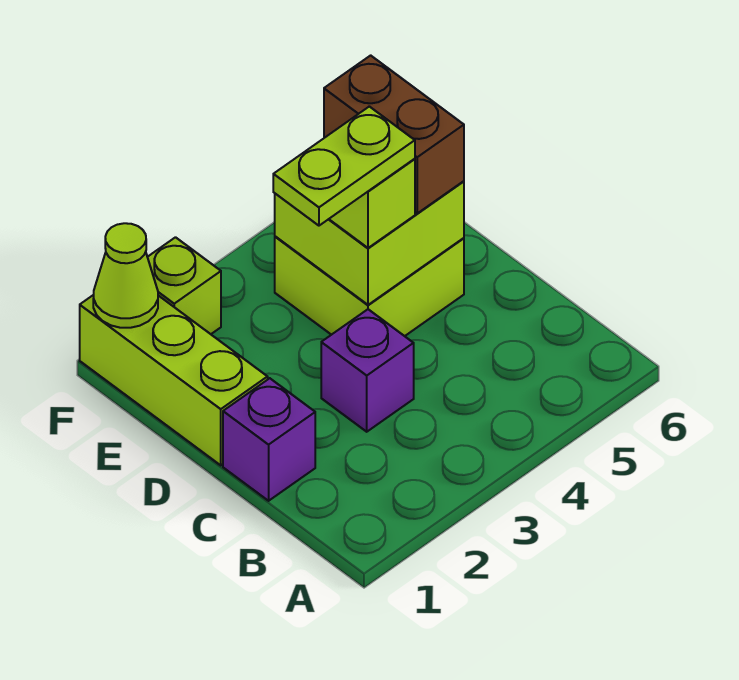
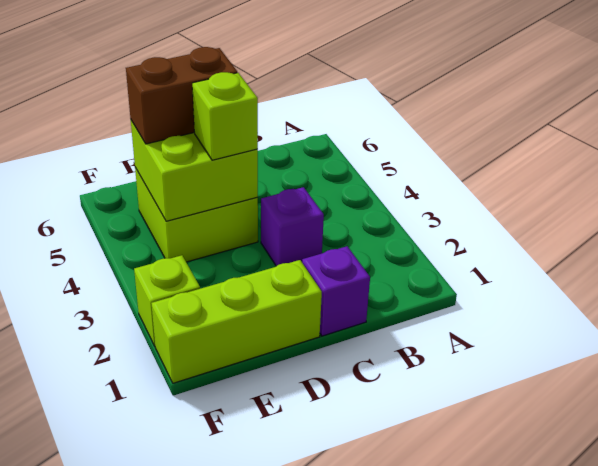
lime plate D3:D4 level 4 -> none
lime cone F1 level 2 -> none

